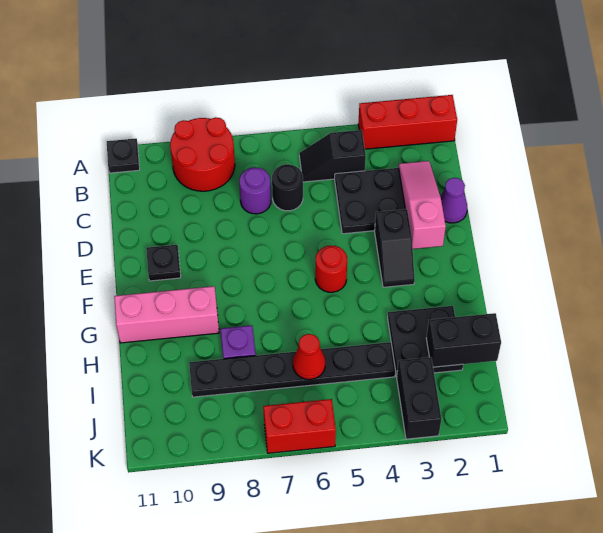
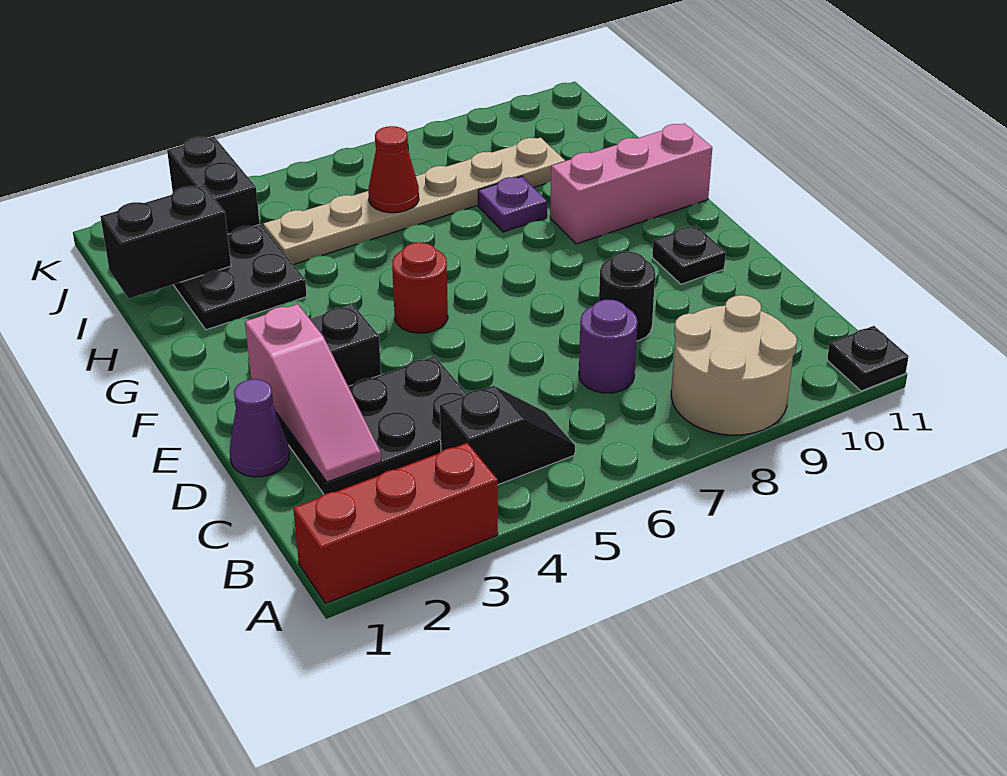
red round brick A8:B9 level 1 -> tan round brick A8:B9 level 1
black round brick C6 level 1 -> black round brick D8 level 1
black plate I4:I9 level 1 -> tan plate I4:I9 level 1
red brick K6:K7 level 1 -> none

